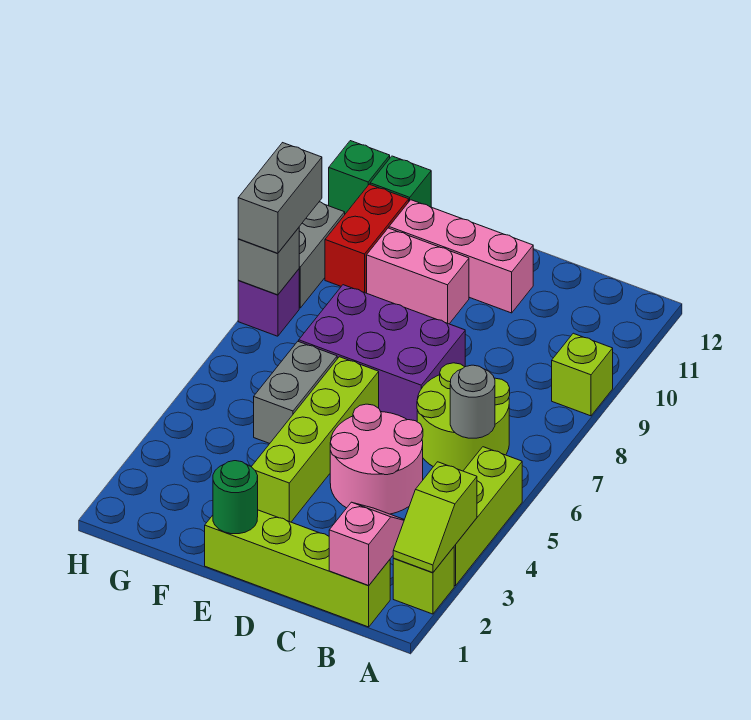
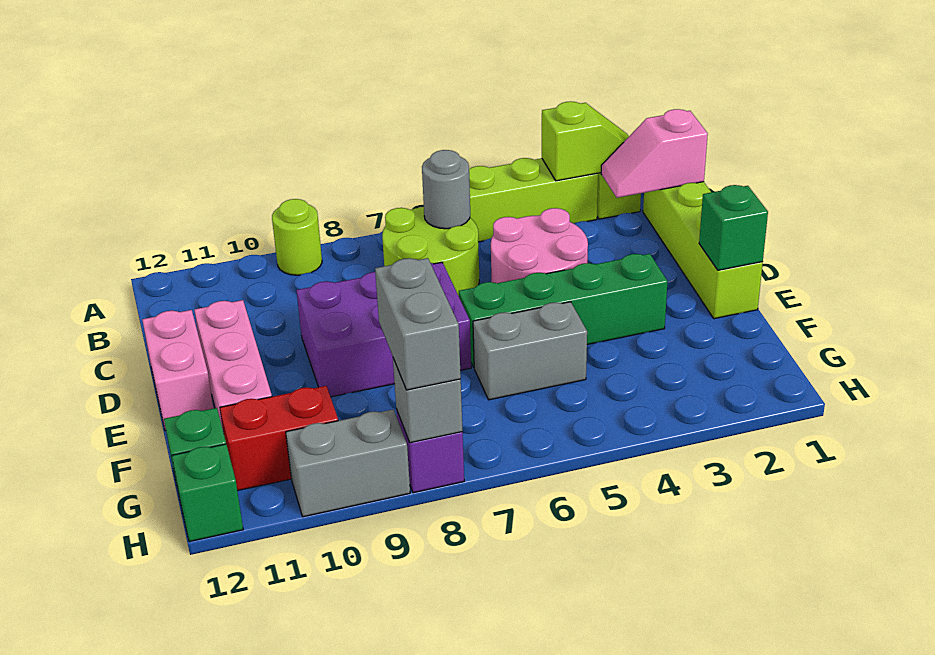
lime brick A9 level 1 -> lime round brick A9 level 1
purple brick D7:F8 level 1 -> purple brick D7:E9 level 1
green round brick E1 level 2 -> green brick E1 level 2
lime brick E3:E6 level 1 -> green brick E3:E6 level 1
pink brick E10:F10 level 1 -> pink brick D12:E12 level 1
grey brick H8:H9 level 3 -> grey brick G8:H8 level 3

